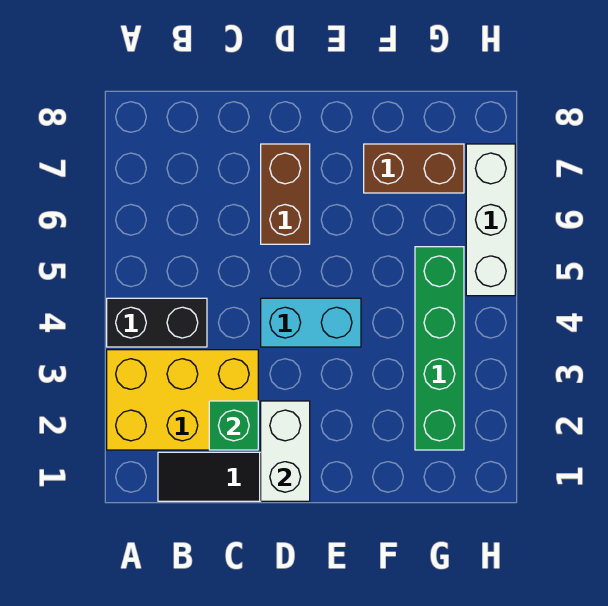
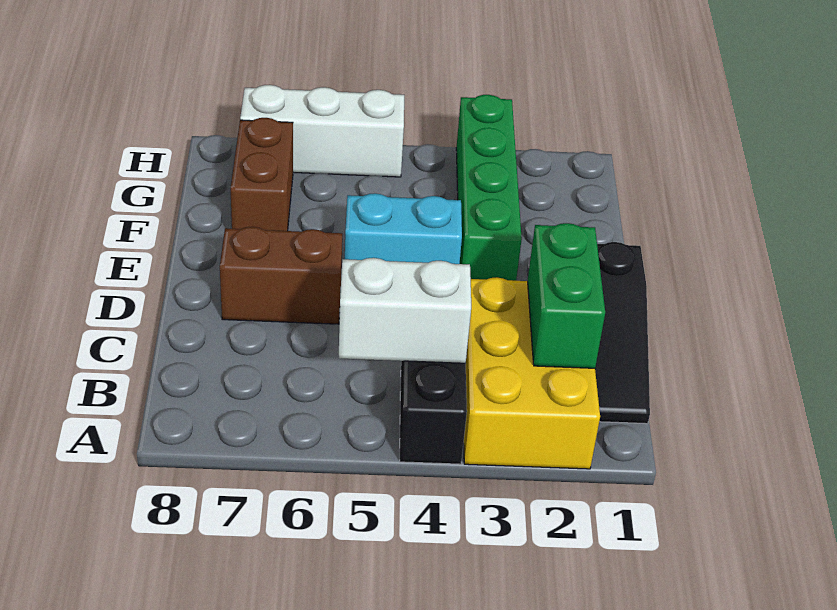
green brick C2 level 2 -> green brick B2:C2 level 2
white brick D1:D2 level 2 -> white brick B4:B5 level 2
cyan brick D4:E4 level 1 -> cyan brick E4:E5 level 1
green brick G2:G5 level 1 -> green brick E3:H3 level 1

